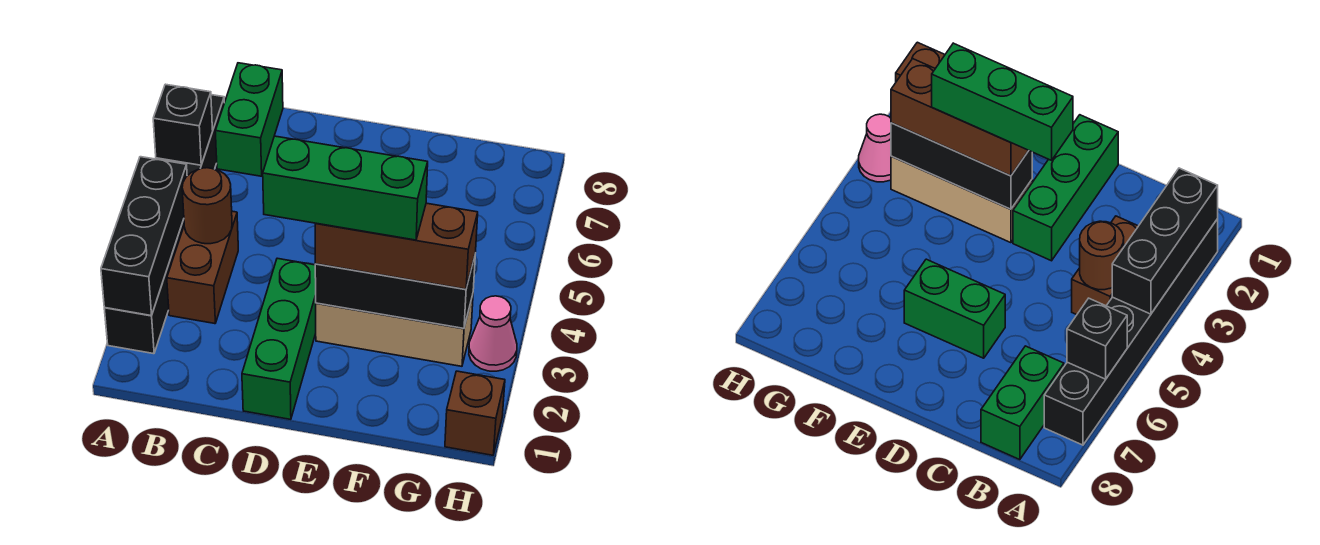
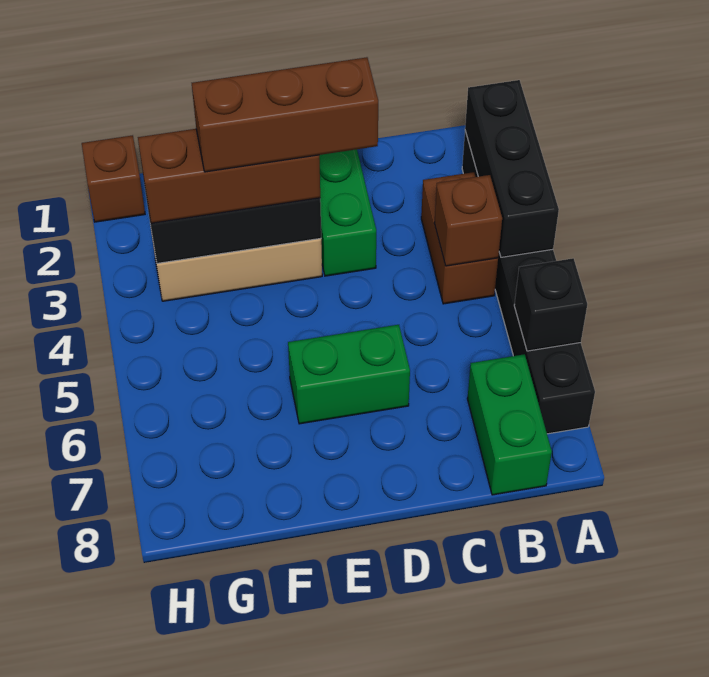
brown round brick B4 level 2 -> brown brick B4 level 2
green brick D3:F3 level 4 -> brown brick D3:F3 level 4
pink cone H3 level 1 -> none

